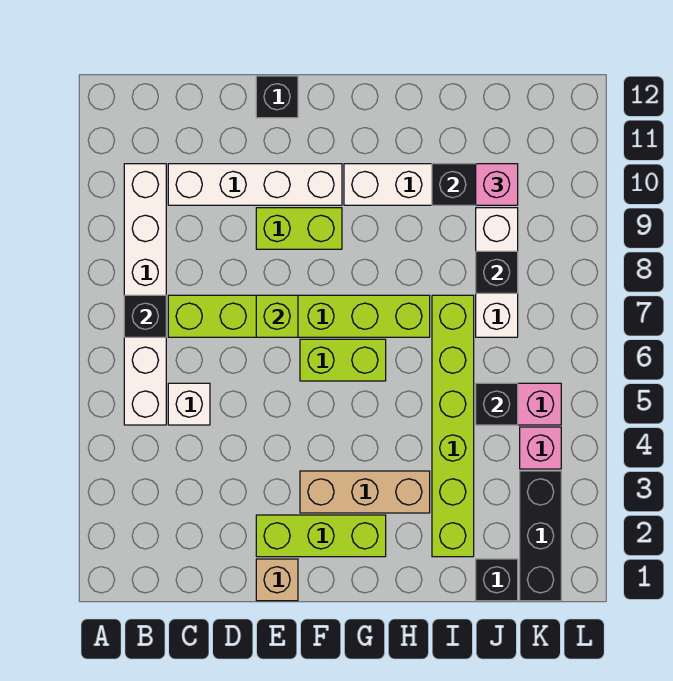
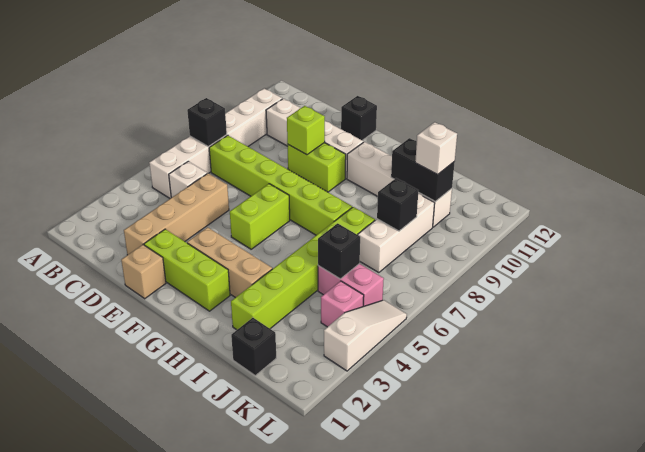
none -> tan brick D2:D5 level 1
lime brick E7 level 2 -> lime brick E9 level 2
lime brick F6:G6 level 1 -> lime brick F5:F6 level 1
pink brick J10 level 3 -> white brick J10 level 3
black brick K1:K3 level 1 -> none
none -> white slope L3:L5 level 1 top 3

